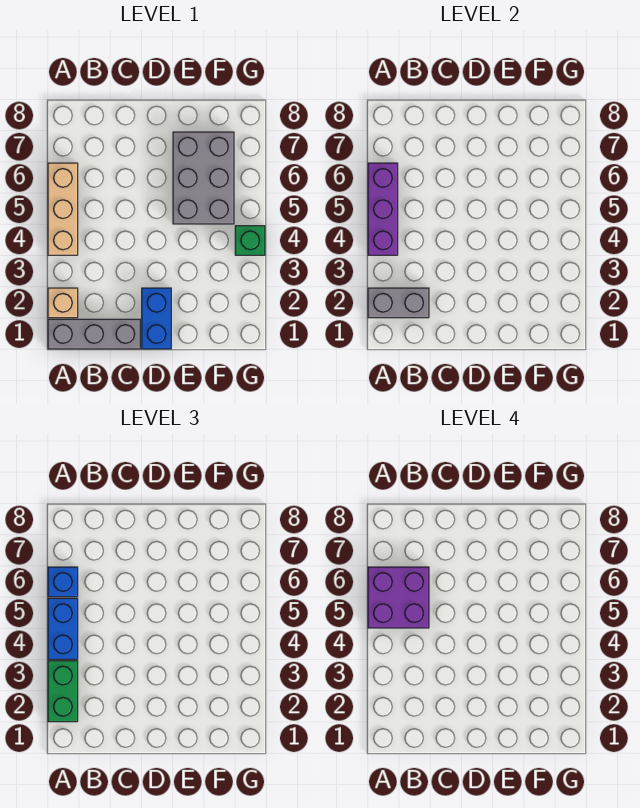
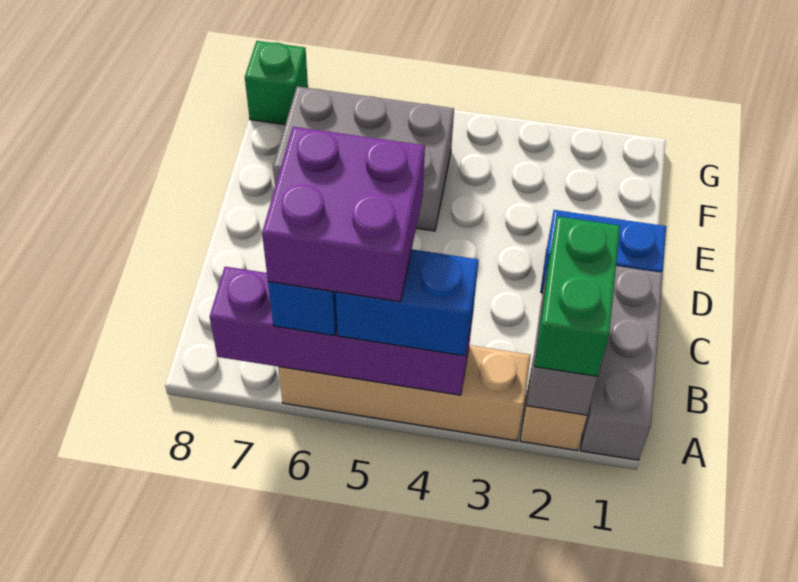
green brick A2:A3 level 3 -> green brick A2:B2 level 3
tan brick A4:A6 level 1 -> tan brick A3:A6 level 1
purple brick A4:A6 level 2 -> purple brick A4:A7 level 2
green brick G4 level 1 -> green brick G8 level 1

